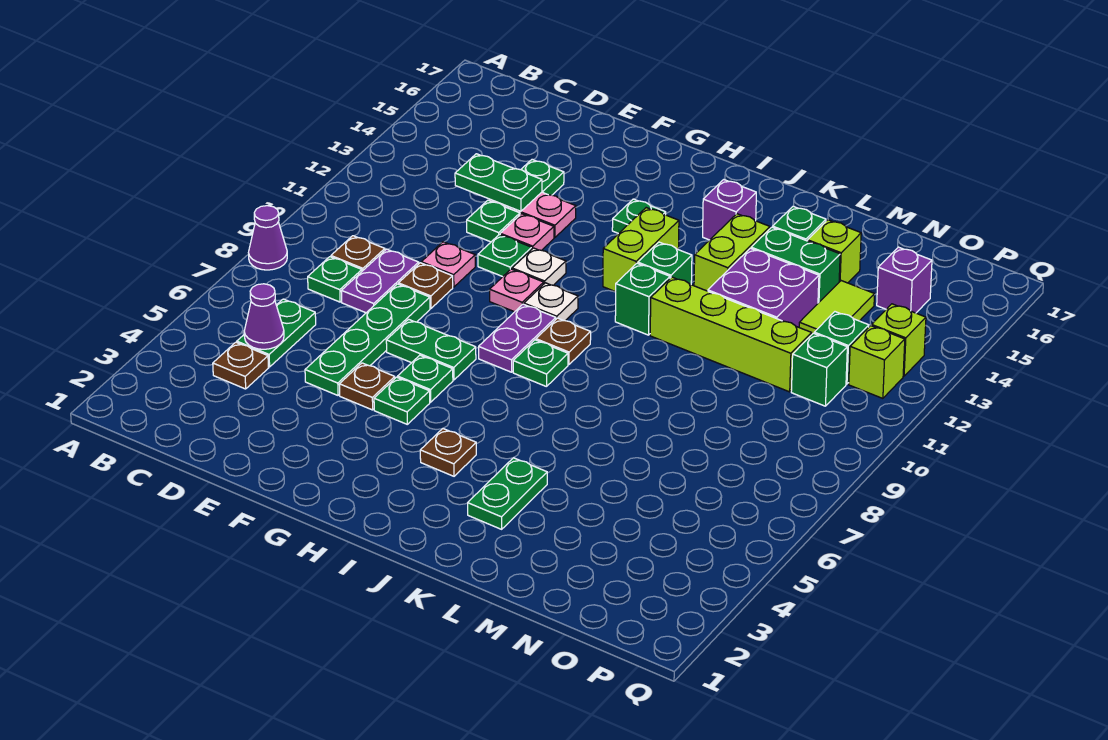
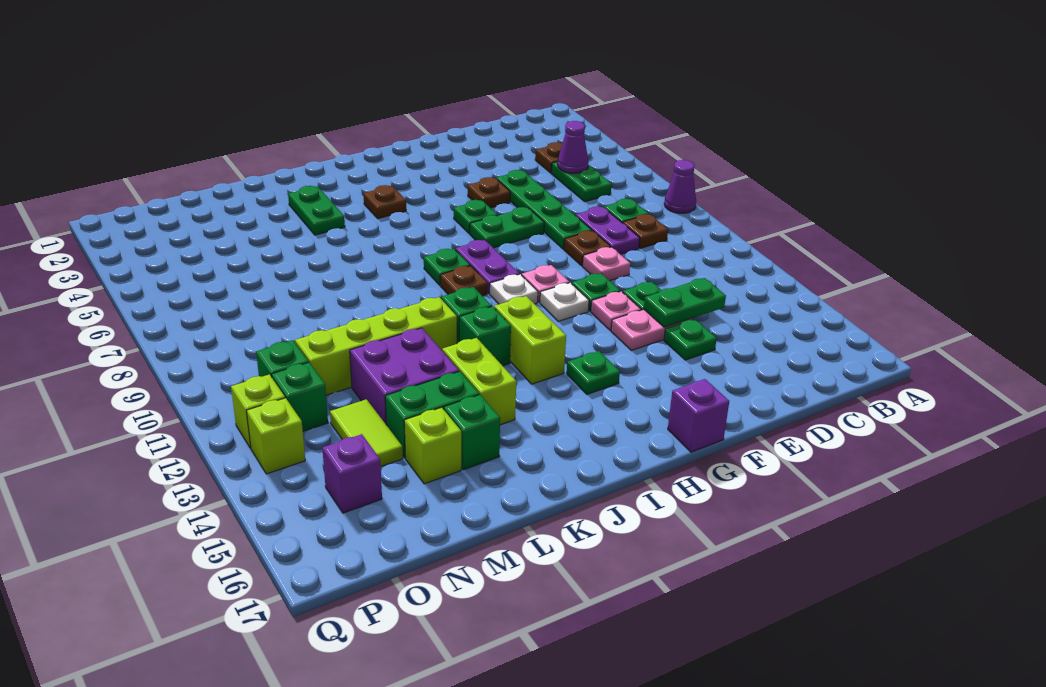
green plate G5 level 1 -> none
purple brick J15 level 1 -> purple brick G17 level 1

